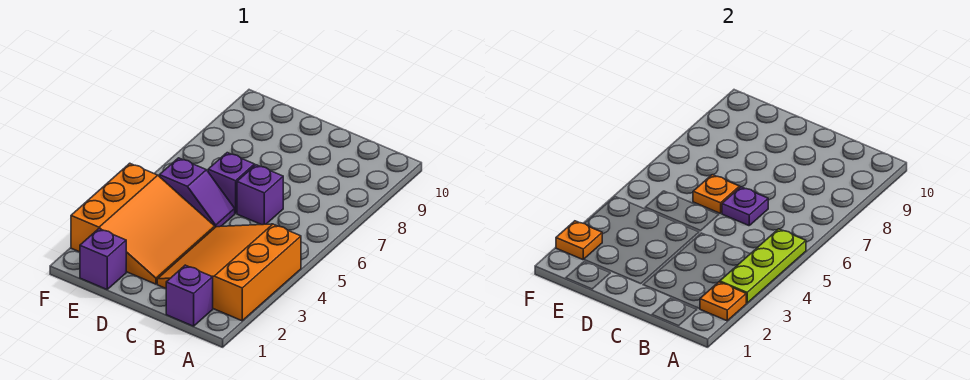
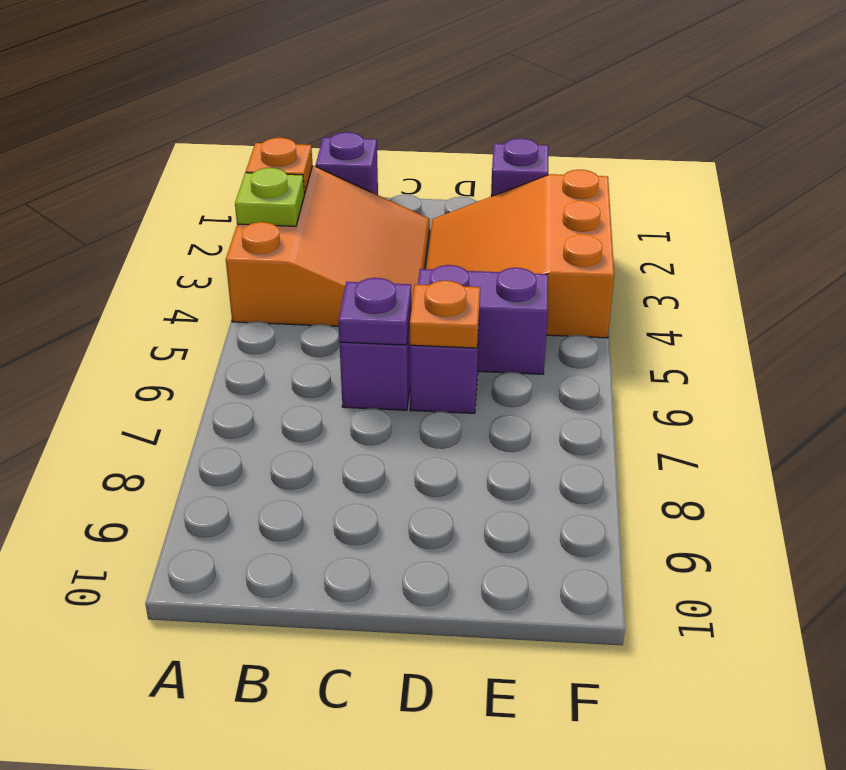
lime plate A3:A5 level 2 -> lime plate A3 level 2
purple slope D5:E5 level 1 top E -> purple brick D5:E5 level 1
orange plate F2 level 2 -> none

